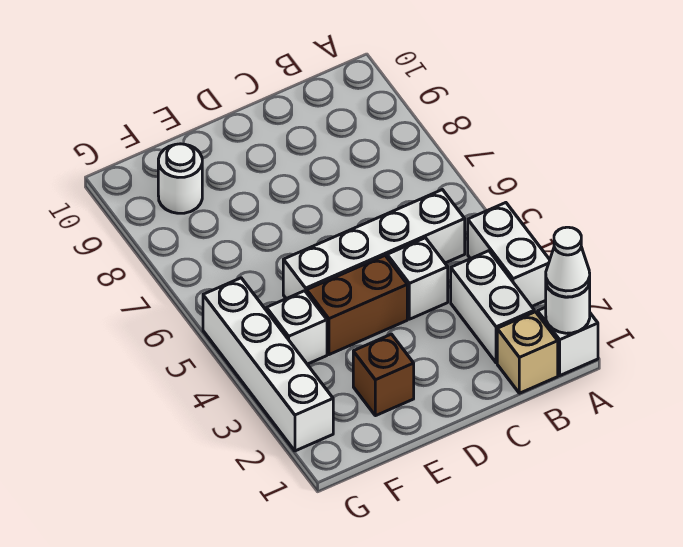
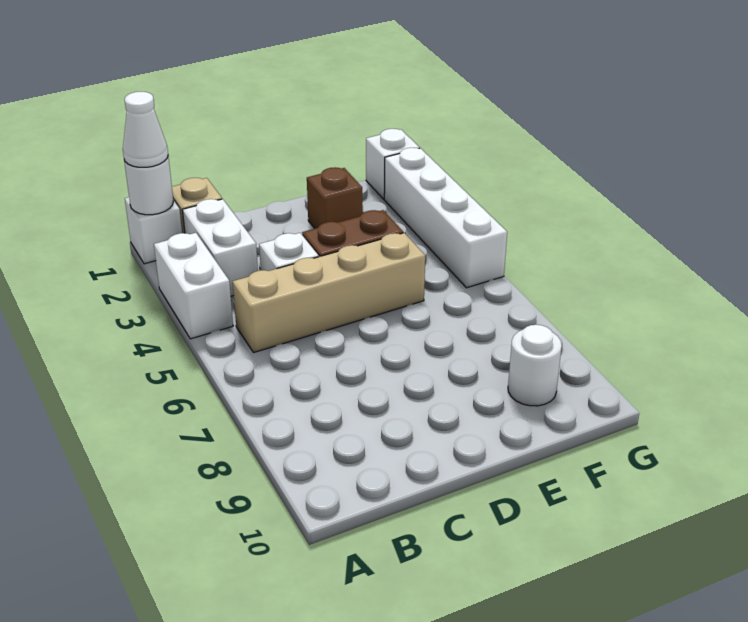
white brick B5:E5 level 1 -> tan brick B5:E5 level 1
white brick F4 level 1 -> white brick G1 level 1

